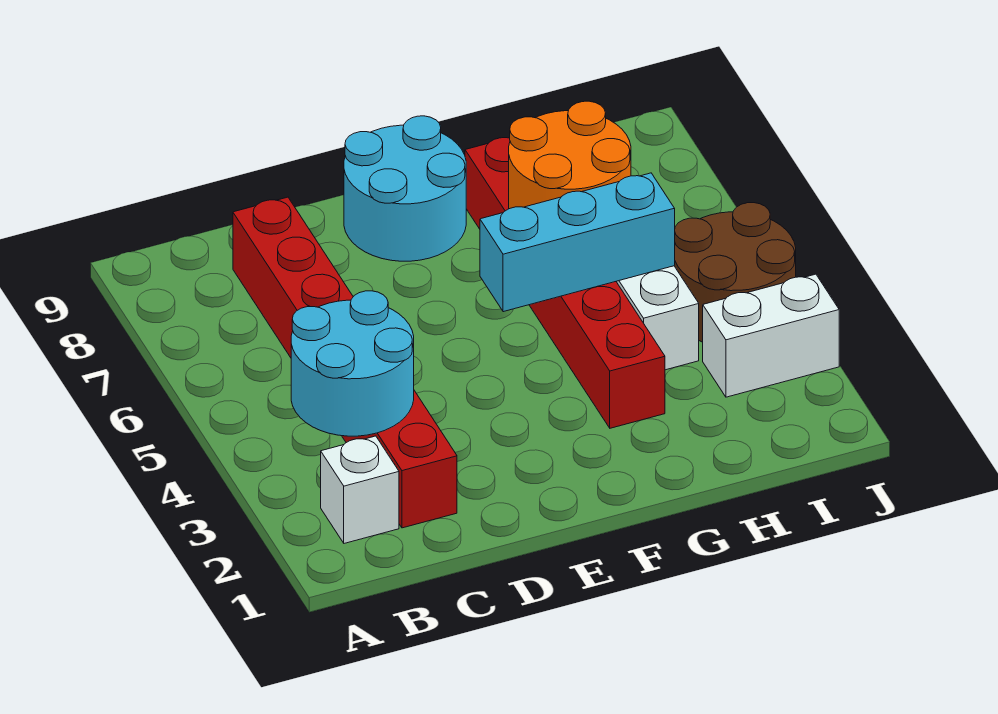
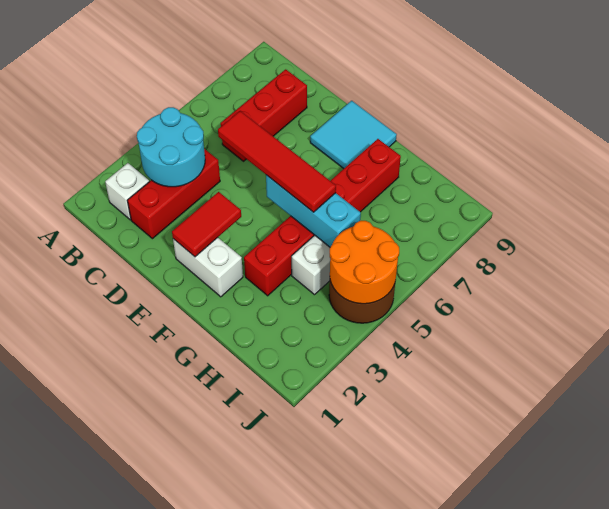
none -> red tile D5:G5 level 3
none -> red tile E2:E3 level 2
cyan round brick E8:F9 level 1 -> cyan tile E8:F9 level 1
orange round brick G6:H7 level 2 -> orange round brick I4:J5 level 2
white brick I3:J3 level 1 -> white brick E2:F2 level 1

